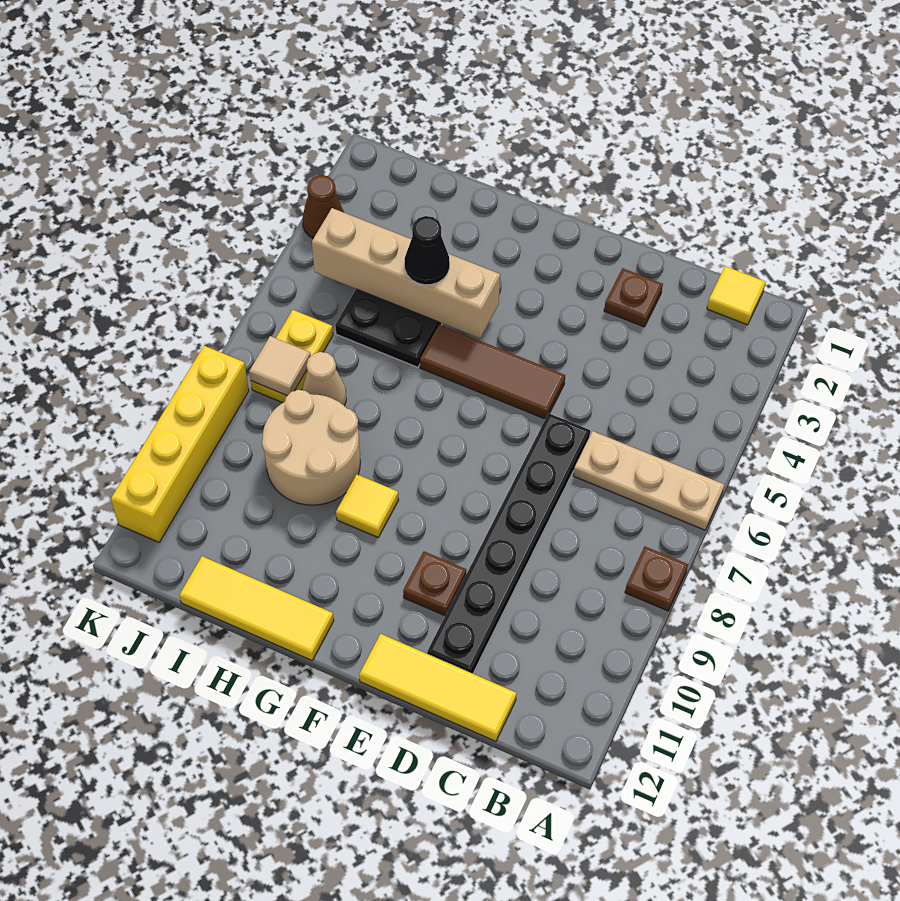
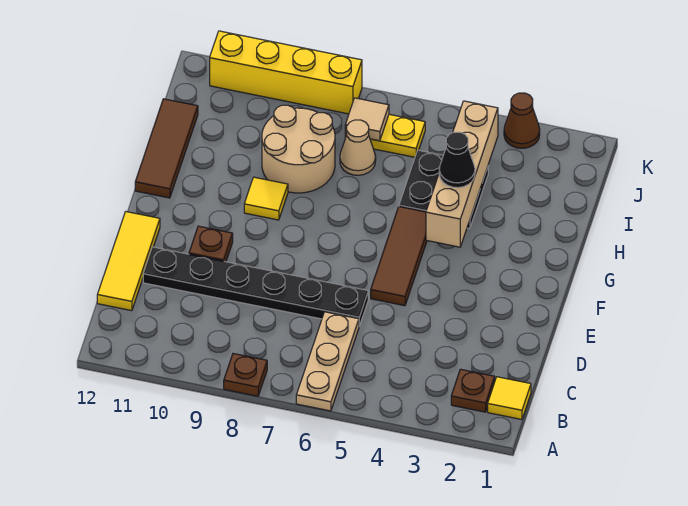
brown plate D2 level 1 -> brown plate B2 level 1
yellow tile G12:I12 level 1 -> brown tile G12:I12 level 1

